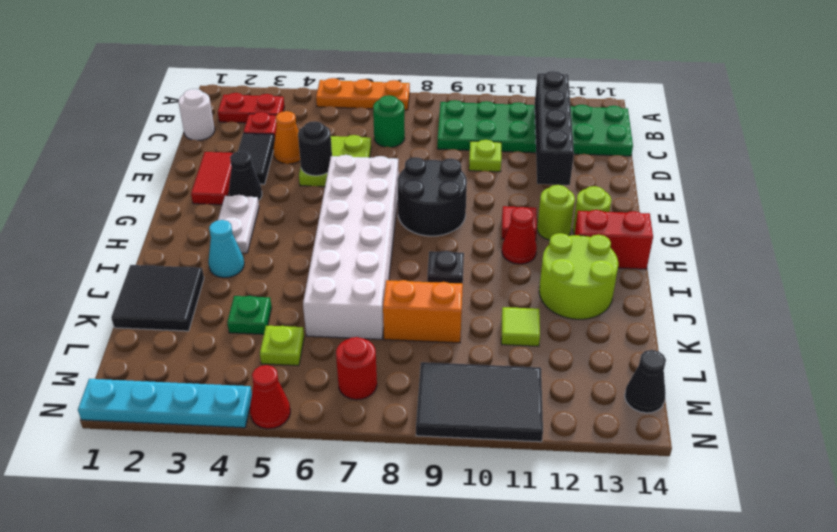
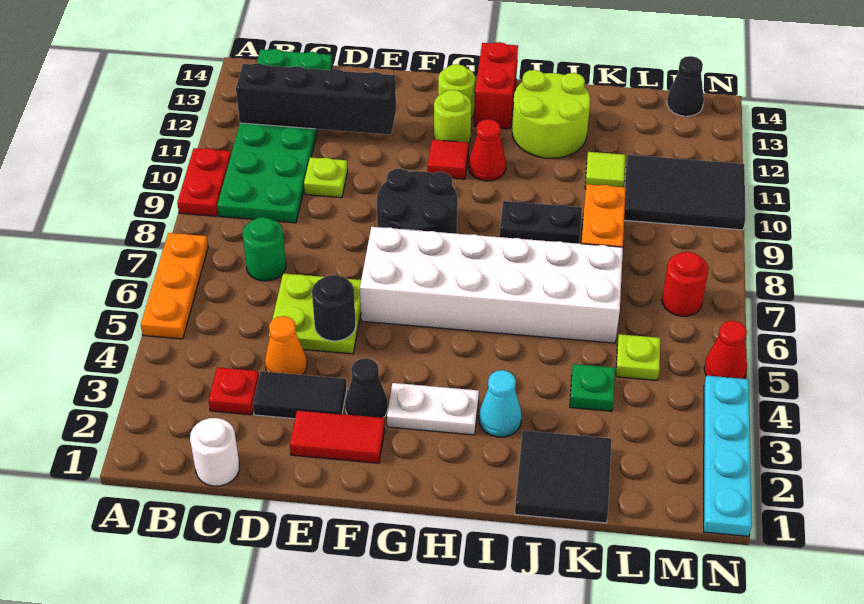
red plate B2:B3 level 1 -> red plate A9:A10 level 1
black plate I9 level 1 -> black plate I9:J9 level 1
black tile M9:N11 level 1 -> black tile L10:N11 level 1

